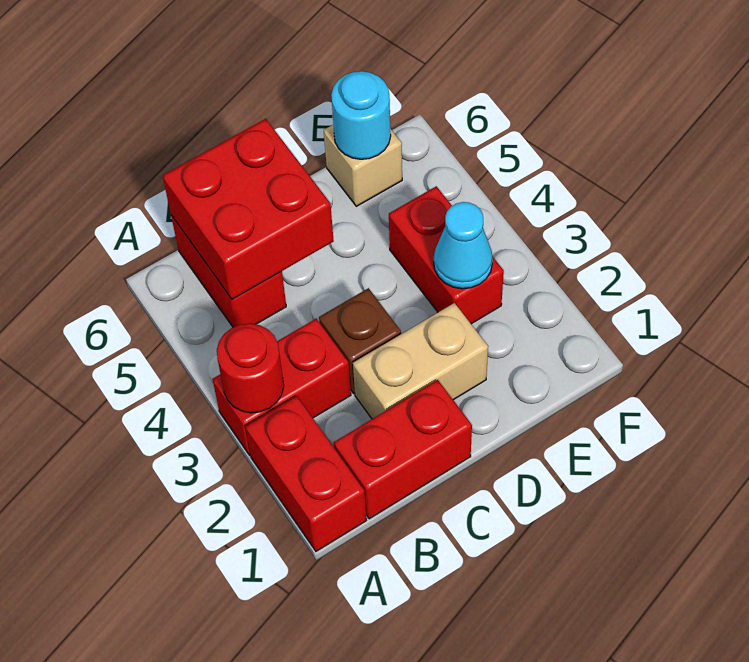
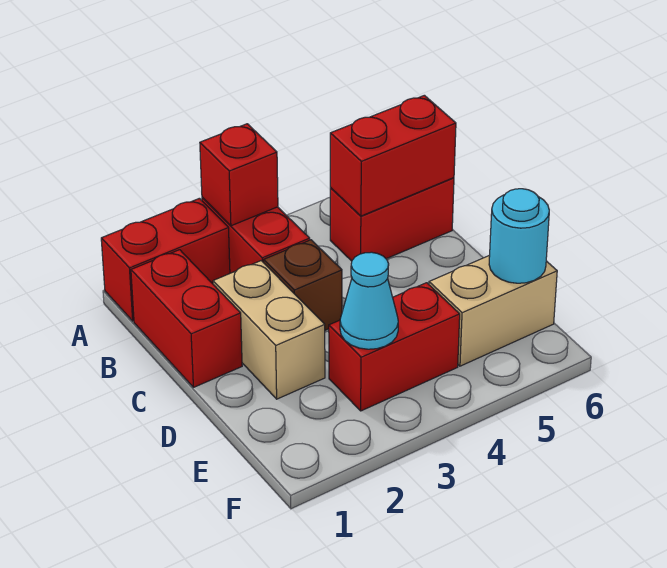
red round brick A3 level 2 -> red brick A3 level 2
red brick B5:C6 level 2 -> red brick B5:B6 level 2
tan brick E6 level 1 -> tan brick E5:E6 level 1

